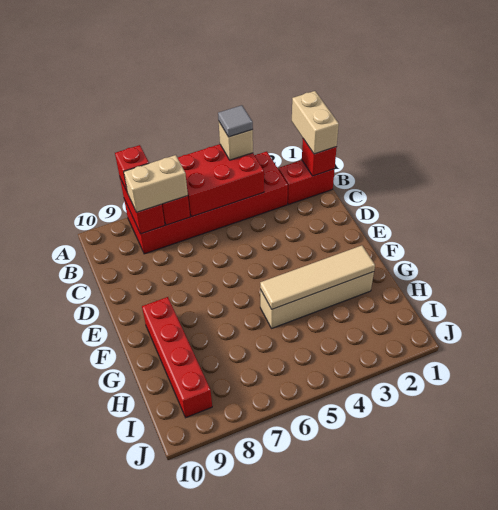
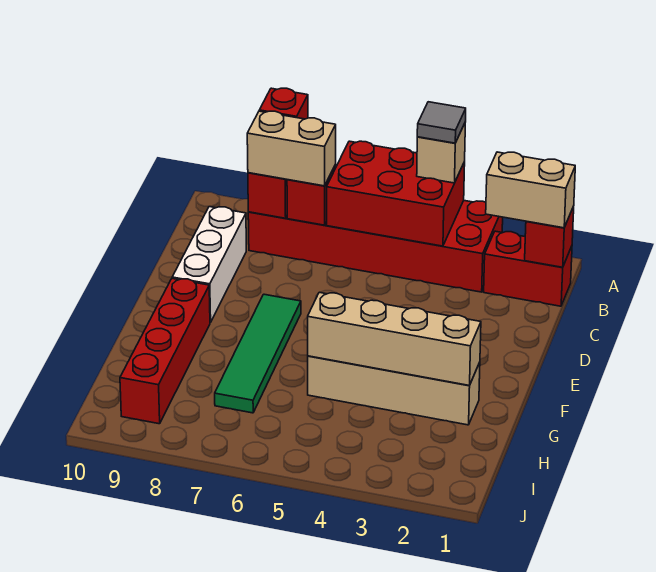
tan brick A1:B1 level 3 -> tan brick B1:B2 level 3
none -> white brick C9:E9 level 1
none -> green tile E7:H7 level 1
tan tile G2:G5 level 2 -> tan brick G2:G5 level 2

